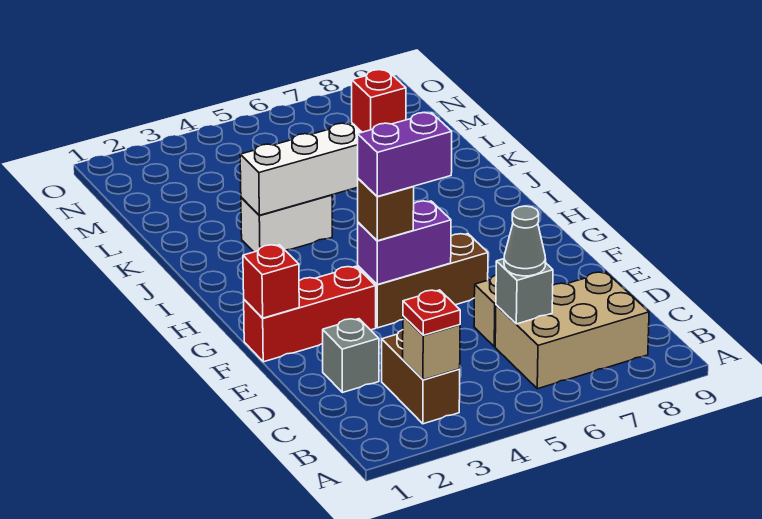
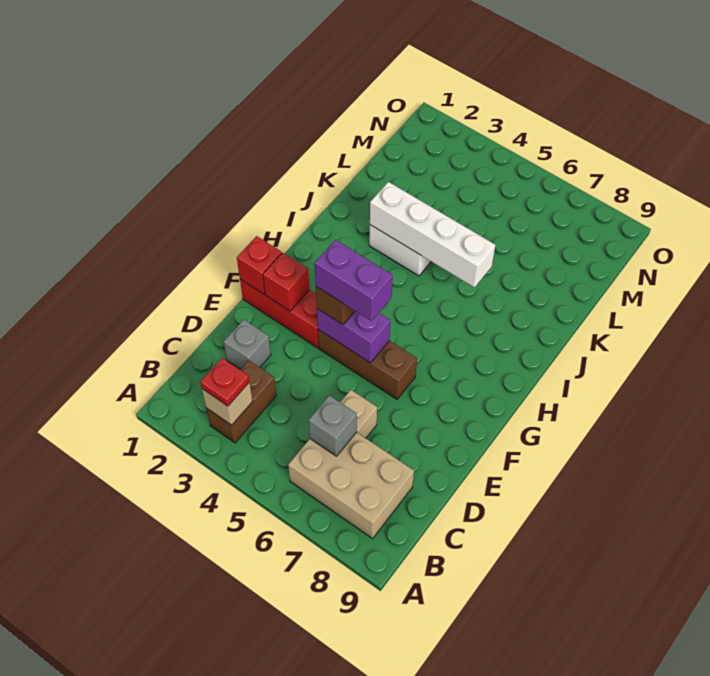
grey cone C6 level 3 -> none
red brick J6 level 3 -> red brick F2 level 2

